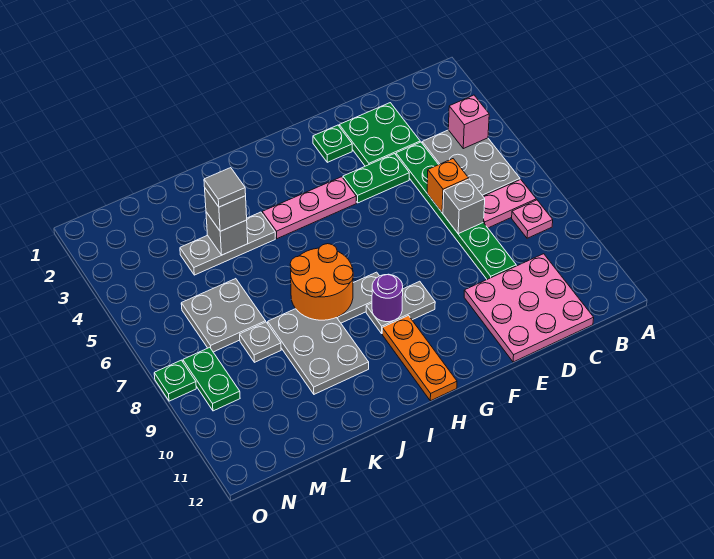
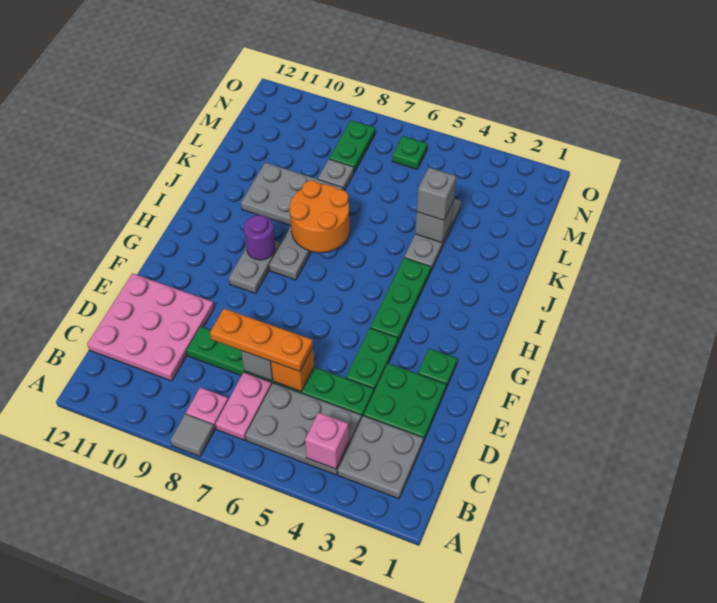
pink plate G4:I4 level 1 -> green plate G4:I4 level 1
orange plate H10:H12 level 1 -> orange plate D6:D8 level 3
grey tile K4 level 4 -> grey tile A8 level 1
grey plate L6:M7 level 1 -> grey plate B2:C3 level 1
green plate N8:N9 level 1 -> green plate M8:N8 level 1
green plate O8 level 1 -> green plate N6 level 1

